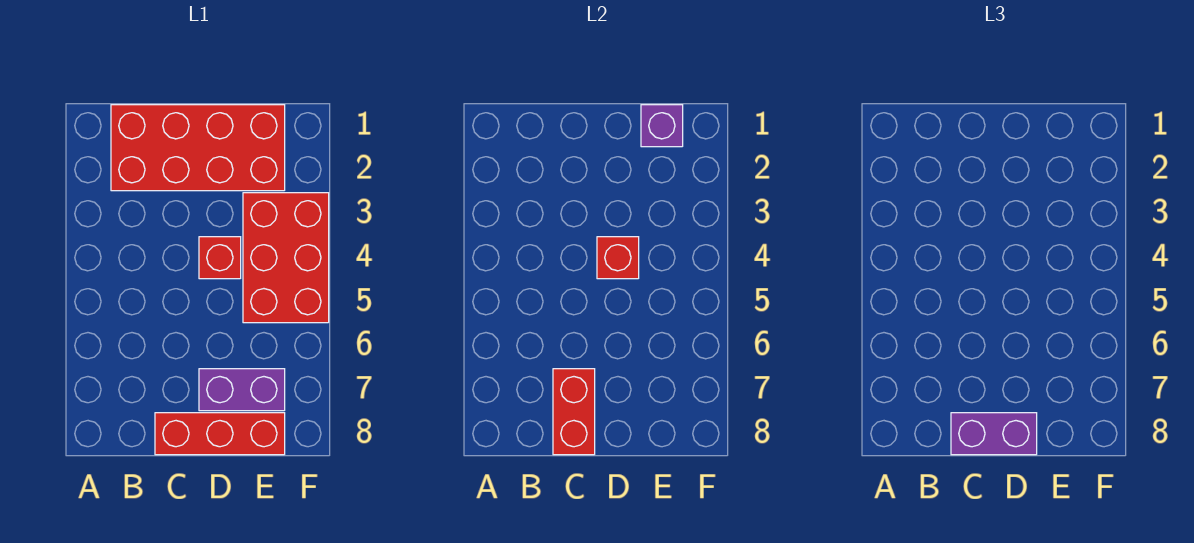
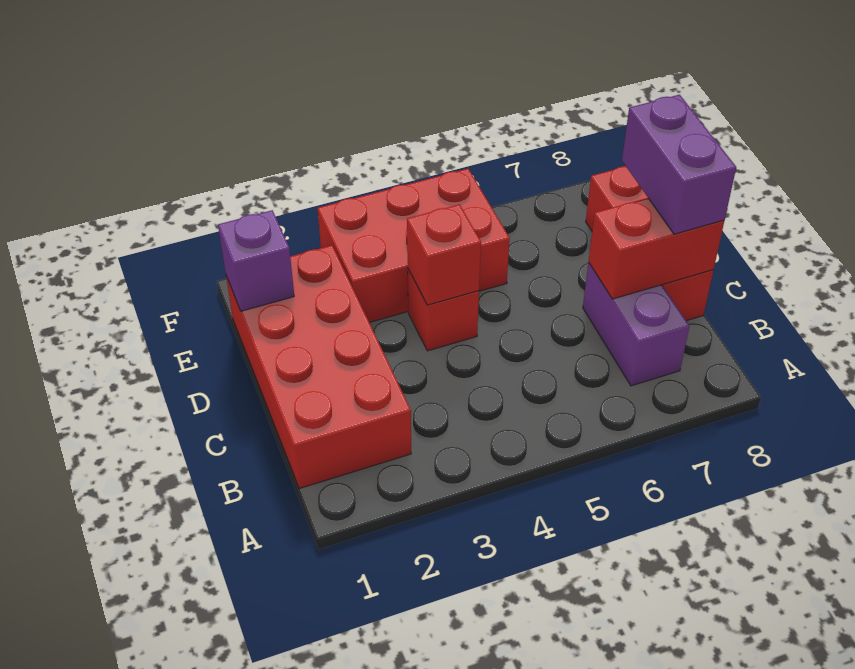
purple brick D7:E7 level 1 -> purple brick B7:C7 level 1

